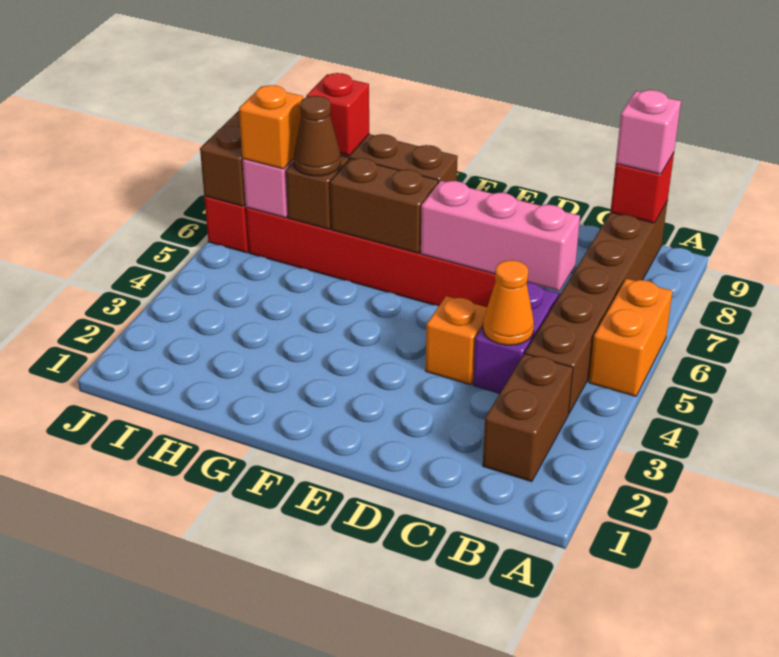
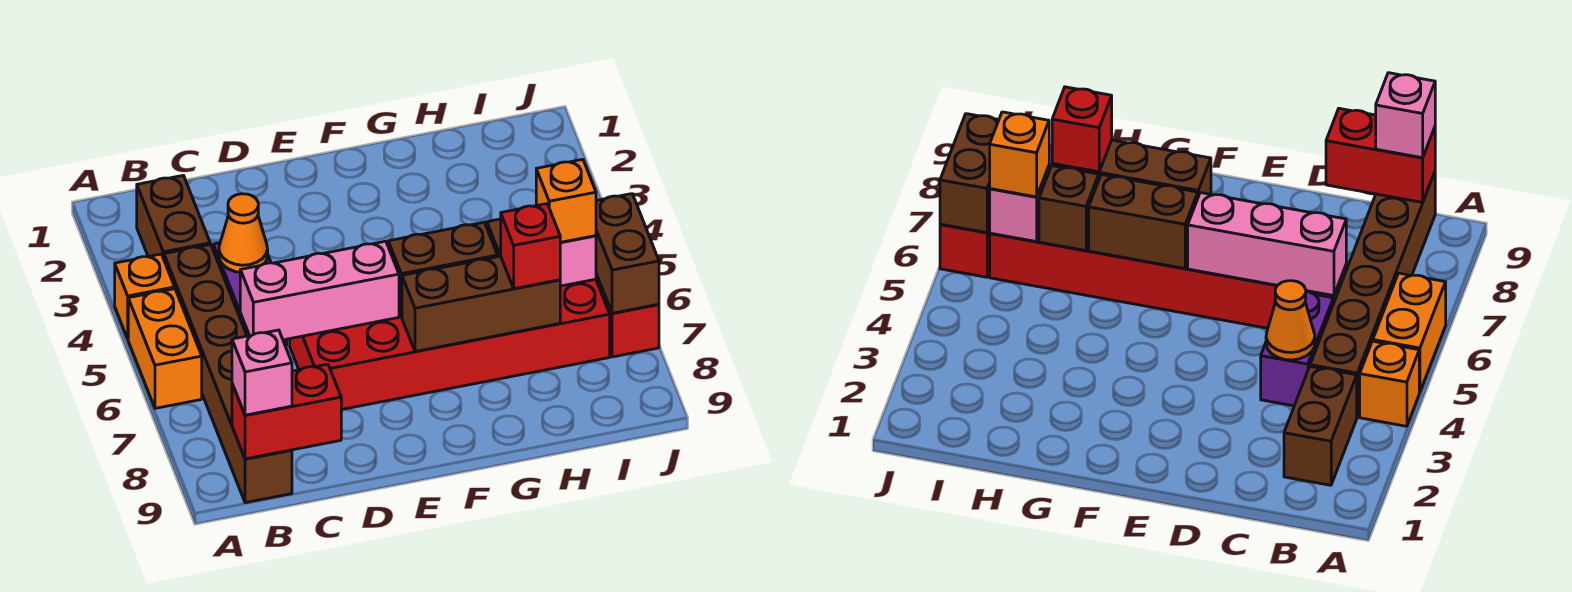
red brick B9 level 2 -> red brick B9:C9 level 2
orange brick D4 level 1 -> orange brick A4 level 1
brown cone H6 level 3 -> none

